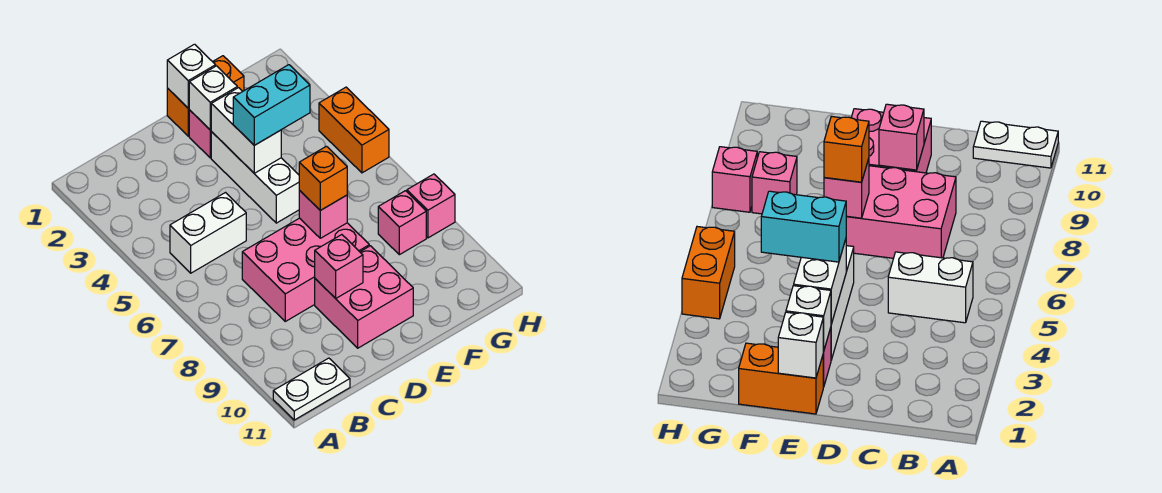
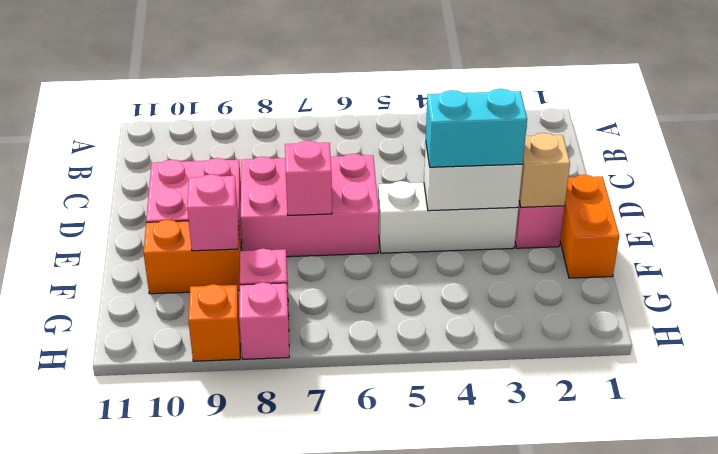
white plate A11:B11 level 1 -> none
white brick B5:C5 level 1 -> none
pink brick C7:E8 level 1 -> pink brick D6:E8 level 1
pink brick D9 level 2 -> pink brick F9 level 2
white brick E1 level 2 -> none
white brick E2 level 2 -> tan brick E2 level 2
cyan brick E4:F4 level 3 -> cyan brick E3:E4 level 3
orange brick E7 level 3 -> orange brick H9 level 1
orange brick H4:H5 level 1 -> orange brick F9:F10 level 1

